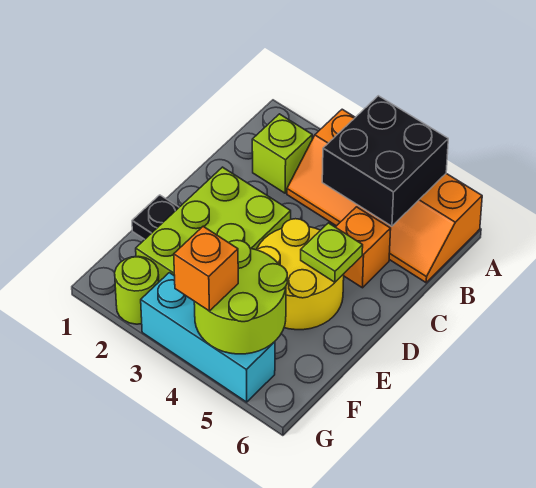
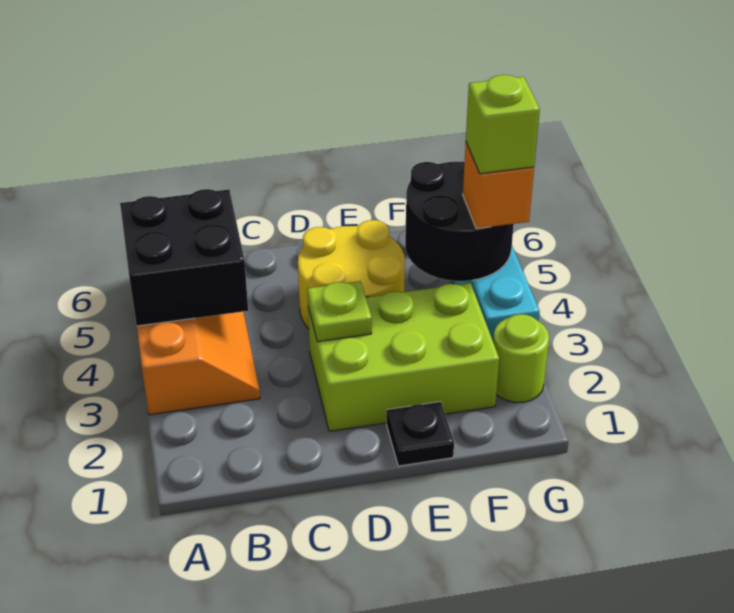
lime brick B2 level 1 -> lime brick G4 level 4
orange brick C5 level 1 -> none
lime plate D5 level 2 -> lime plate D3 level 2
lime round brick F4:G5 level 2 -> black round brick F4:G5 level 2

